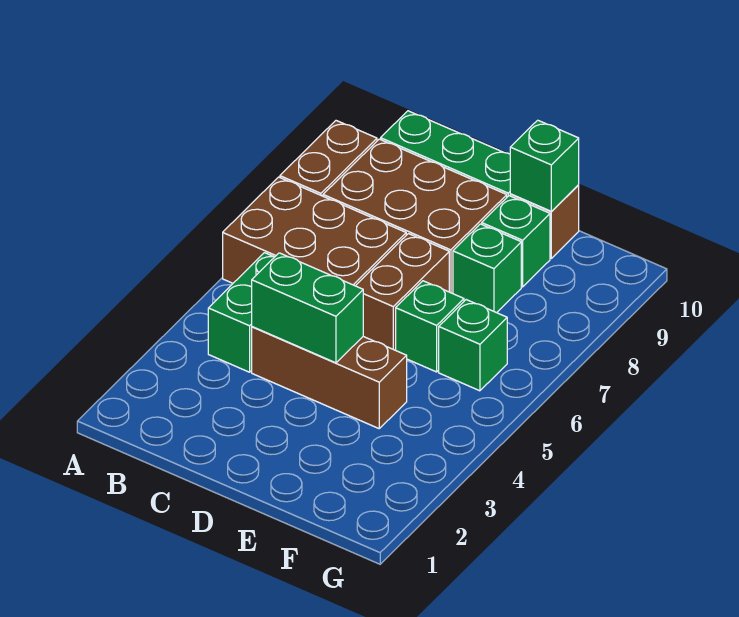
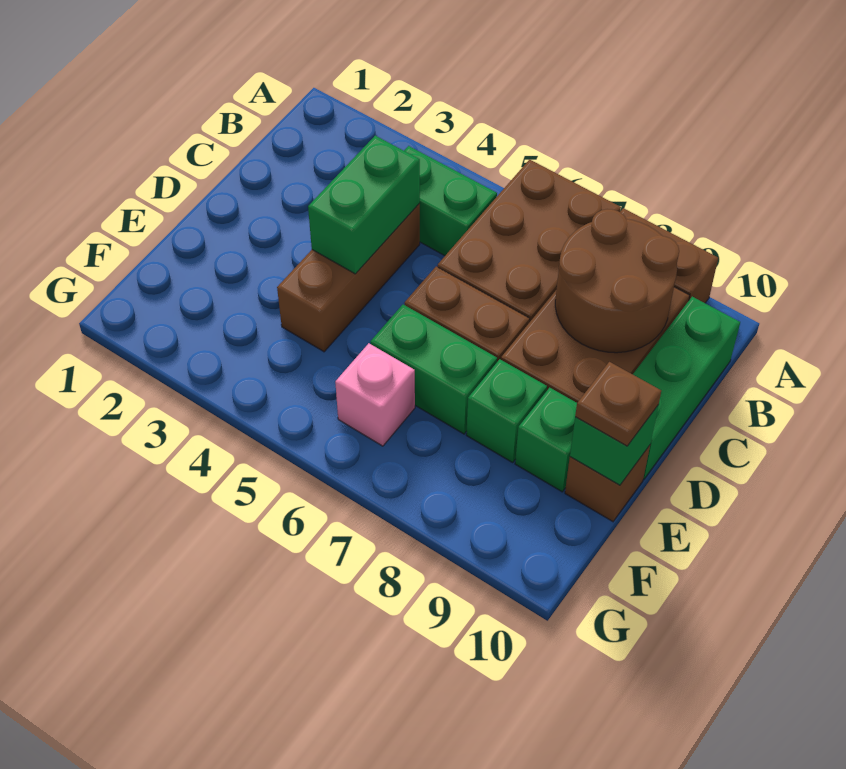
none -> brown round brick B8:C9 level 2
green brick E6 level 1 -> green brick E6:E7 level 1
none -> brown plate E10 level 3
green brick F6 level 1 -> pink brick F6 level 1

